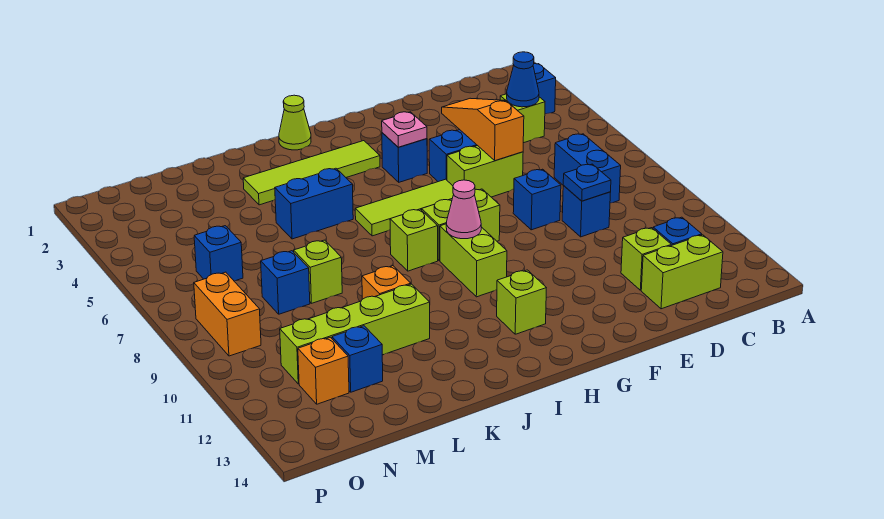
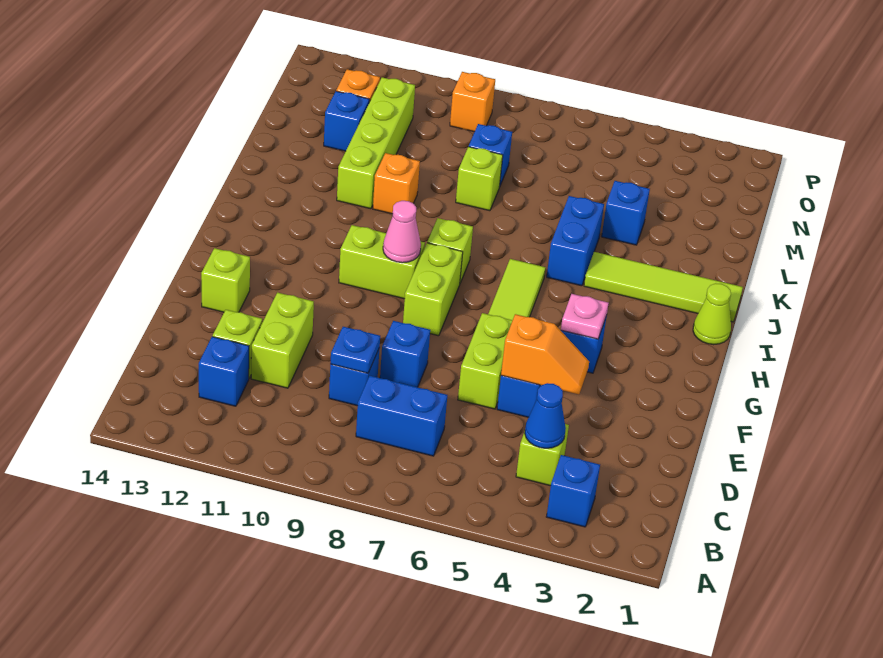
lime brick C13:D13 level 1 -> lime brick D11:E11 level 1
orange slope E4:E6 level 2 top 6 -> orange slope E4:E5 level 2 top 5
lime tile H3:K3 level 1 -> lime tile J1:J4 level 1
lime brick H12 level 1 -> lime brick F13 level 1
blue brick N6 level 1 -> blue brick L4 level 1
orange brick O8:O9 level 1 -> orange brick O9 level 1

